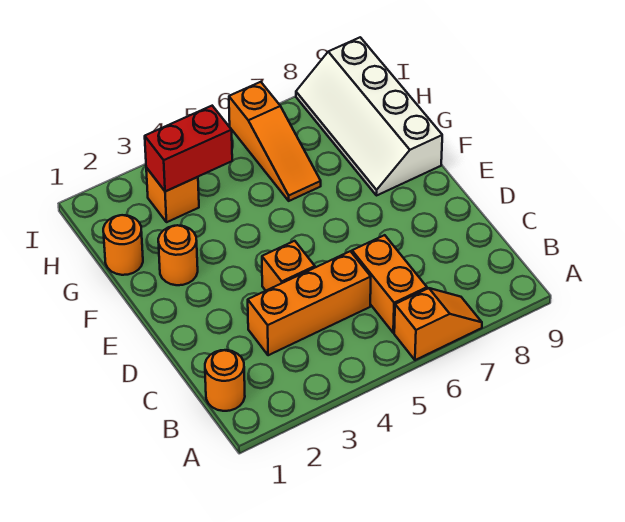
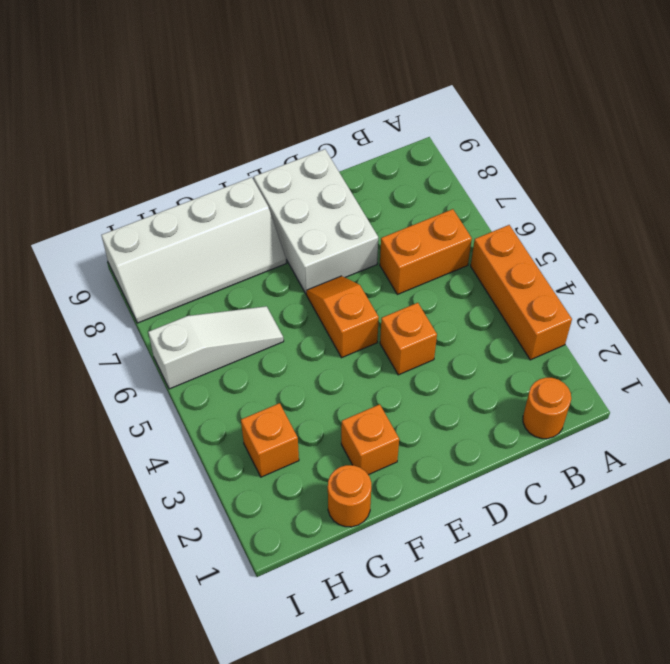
orange slope A6:A7 level 1 top 6 -> orange slope E5:E6 level 1 top 5
orange brick C3:C5 level 1 -> orange brick A3:A5 level 1
none -> white brick D7:E9 level 1
orange round brick F2 level 1 -> orange brick F2 level 1
orange slope G6:I6 level 1 top I -> white slope G6:I6 level 1 top I
red brick H3:H4 level 2 -> none

